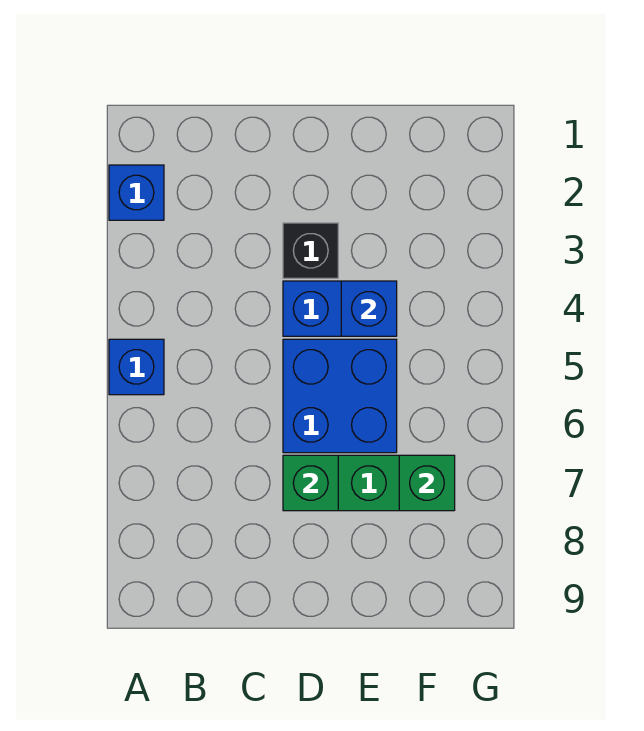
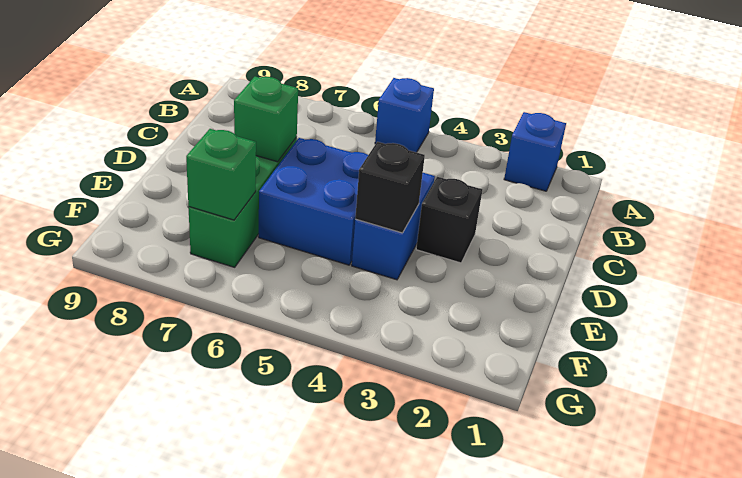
blue brick E4 level 2 -> black brick E4 level 2

